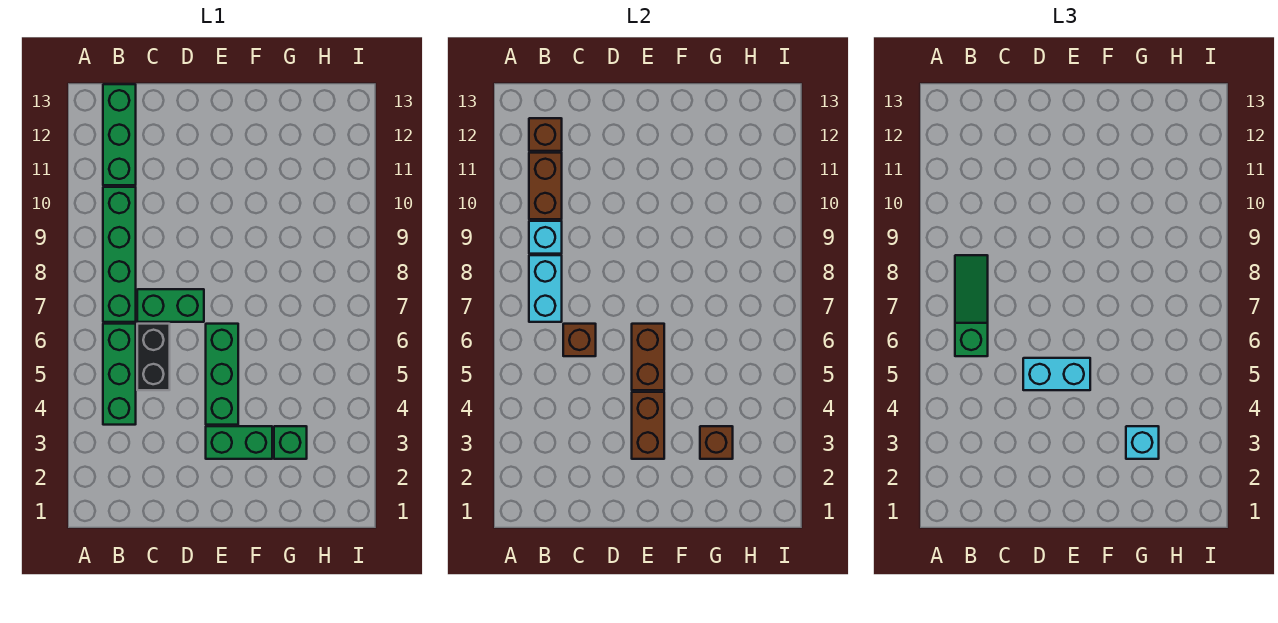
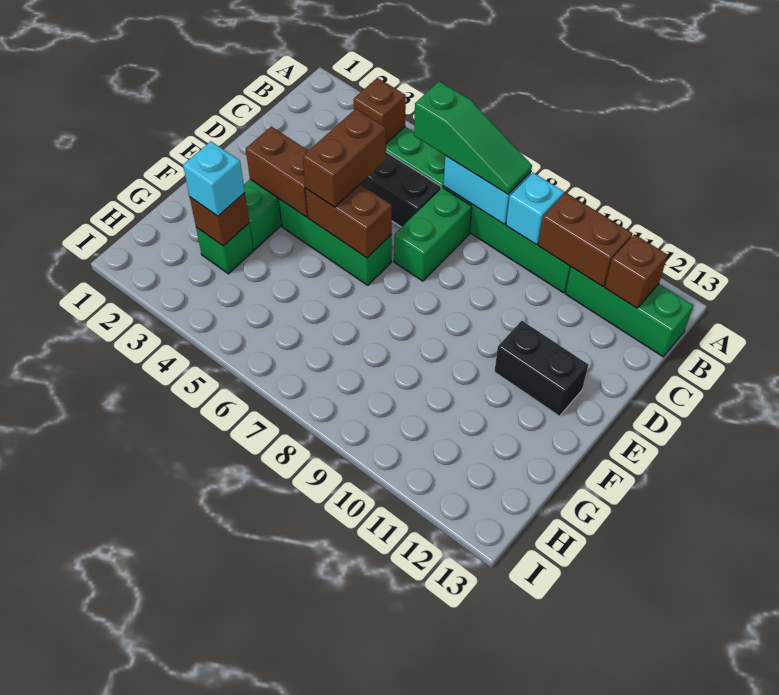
brown brick C6 level 2 -> brown brick B4 level 2
cyan brick D5:E5 level 3 -> brown brick D5:E5 level 3
none -> black brick E11:E12 level 1

